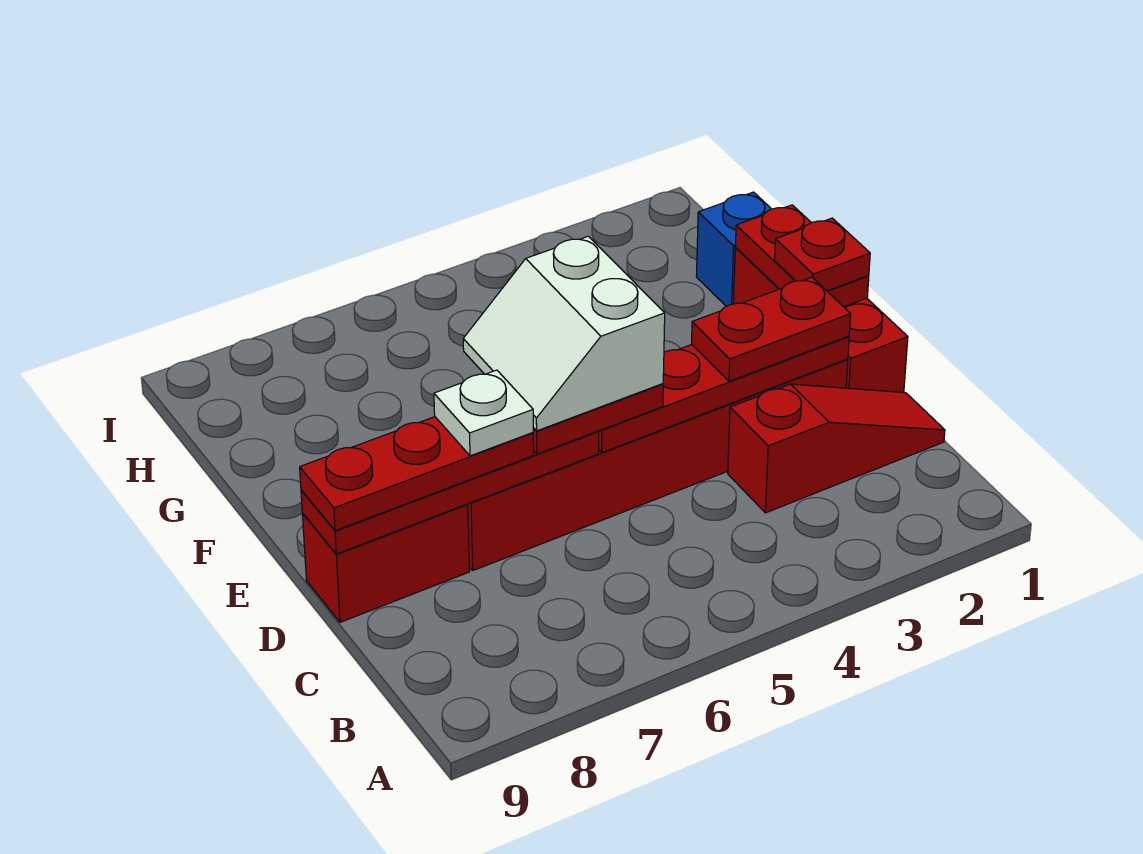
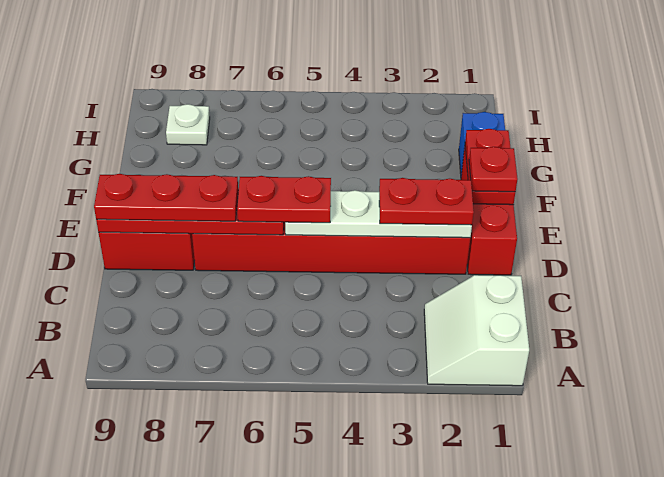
red slope C1:C3 level 1 top 3 -> none
red plate D2:D5 level 2 -> white plate D2:D5 level 2
white slope D5:E6 level 4 top 5 -> white slope A1:B2 level 1 top 1
white plate D7 level 4 -> white plate H8 level 1

